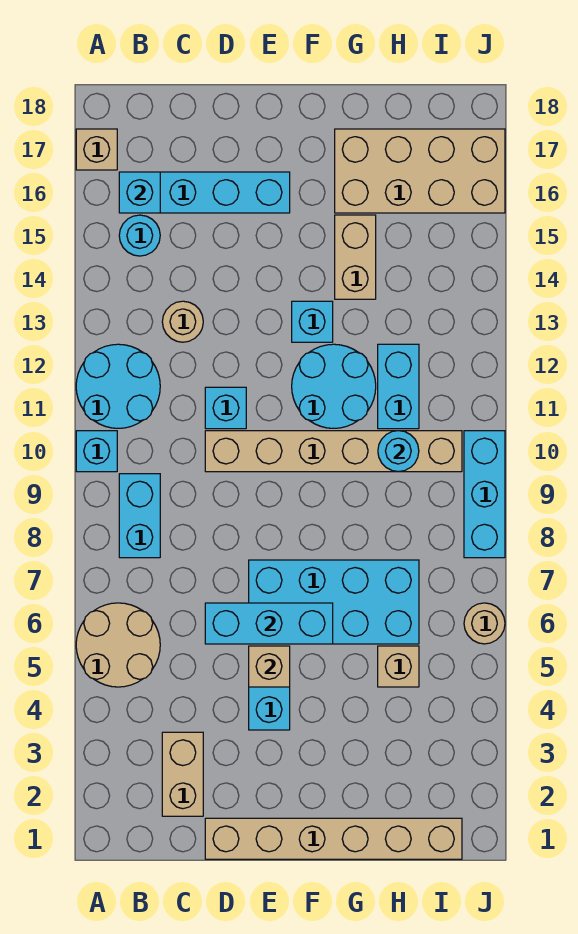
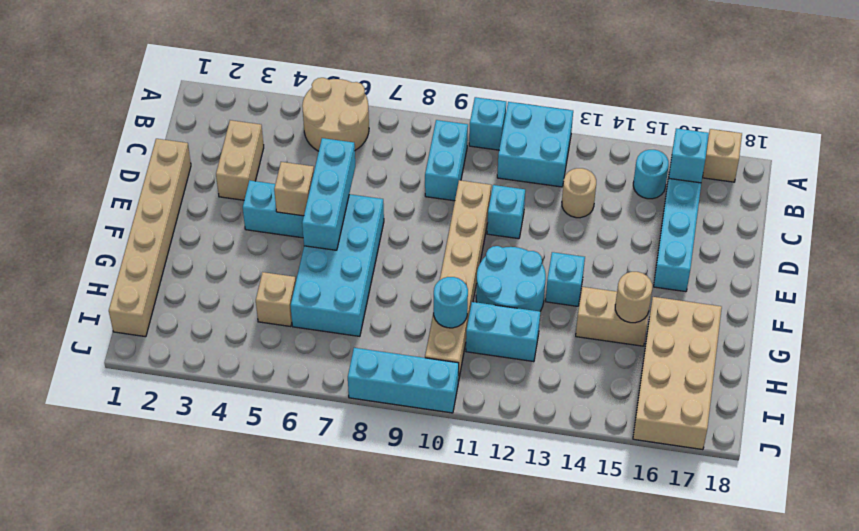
cyan round brick A11:B12 level 1 -> cyan brick A11:B12 level 1
cyan brick B8:B9 level 1 -> cyan brick B9:C9 level 1
tan brick C2:C3 level 1 -> tan brick C3:D3 level 1
tan round brick J6 level 1 -> tan round brick G15 level 2

